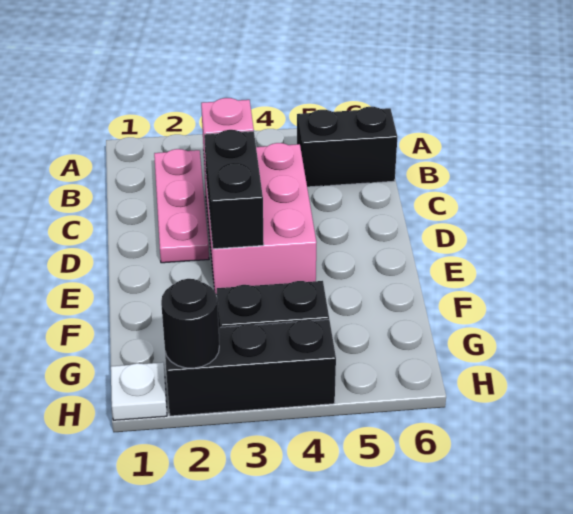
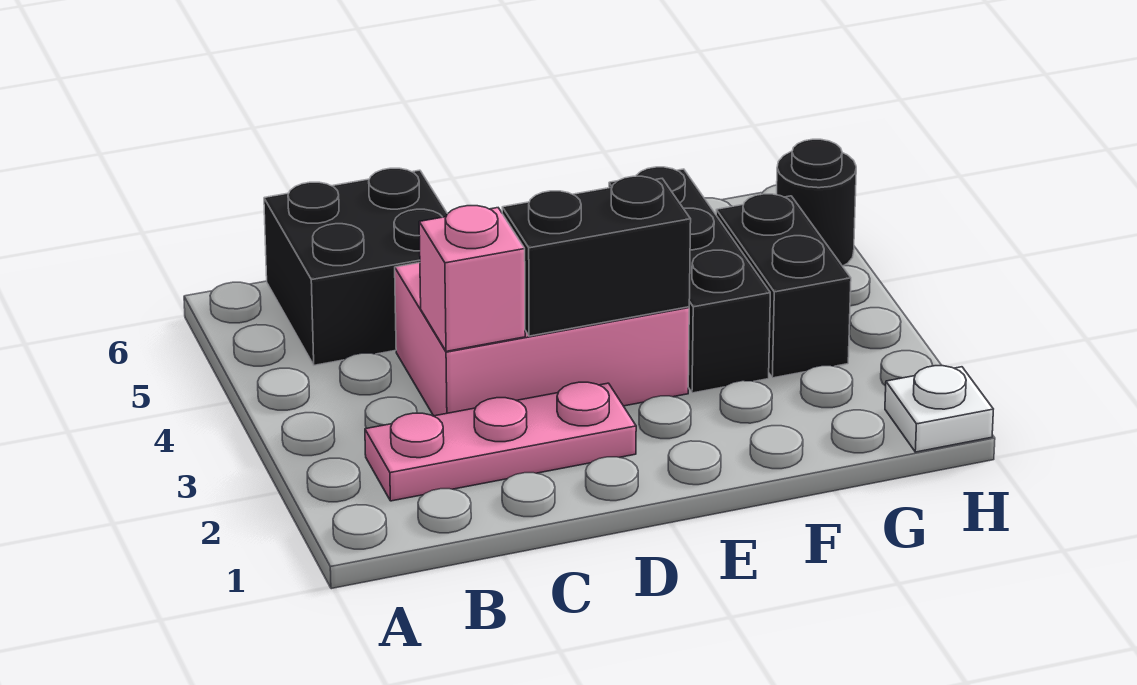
black brick B5:B6 level 1 -> black brick B5:C6 level 1
black brick H2:H4 level 1 -> black brick F3:F5 level 1
black round brick H2 level 2 -> black round brick H5 level 1

